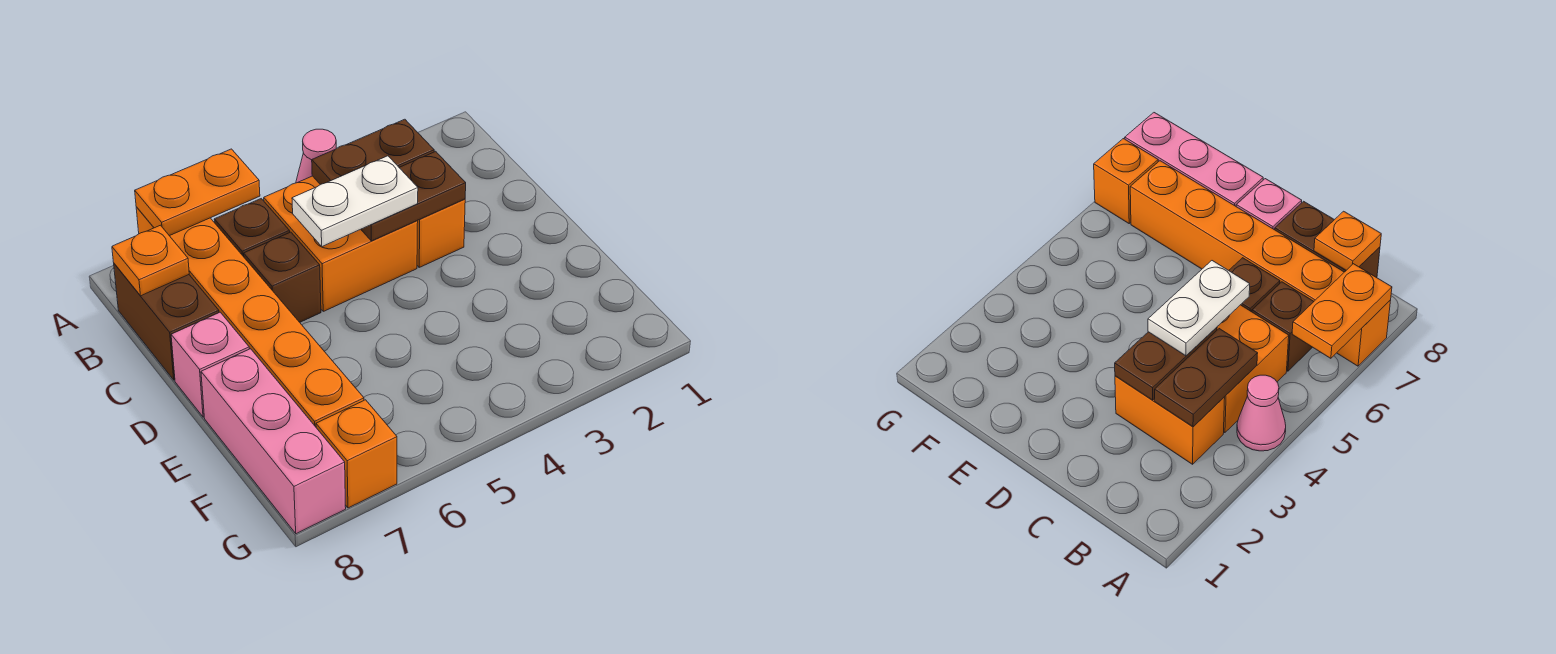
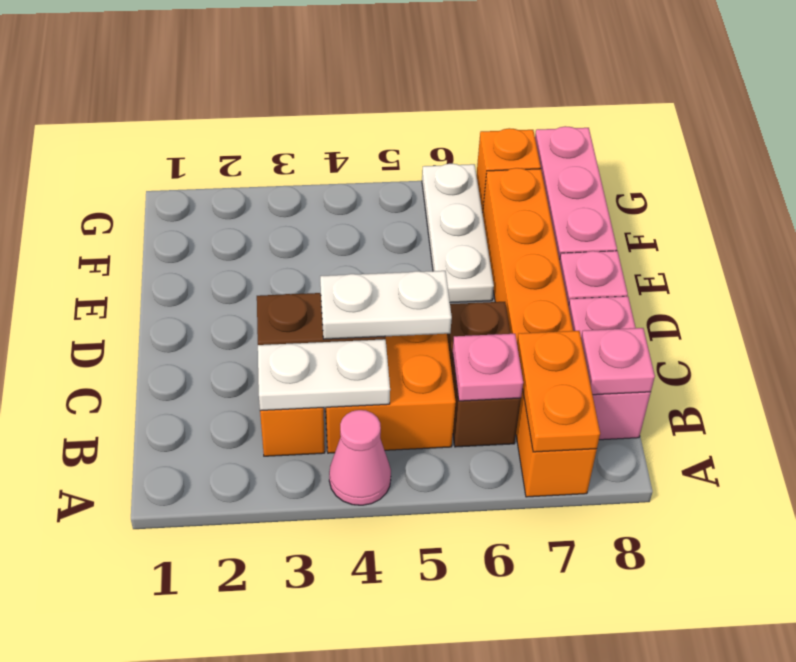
orange plate A6:A7 level 2 -> orange plate A7:B7 level 2
brown plate B3:B4 level 2 -> white plate B3:B4 level 2
none -> pink plate B6 level 2
brown brick B8:C8 level 1 -> pink brick B8:C8 level 1
orange plate B8 level 2 -> pink plate B8 level 2
none -> white plate E6:G6 level 1

